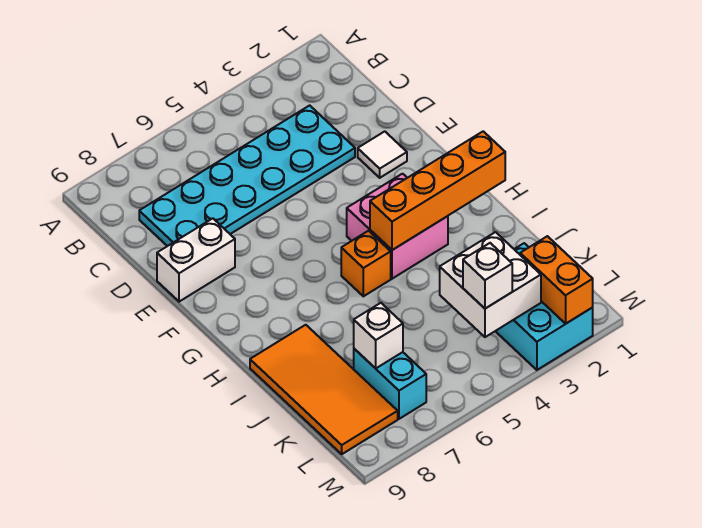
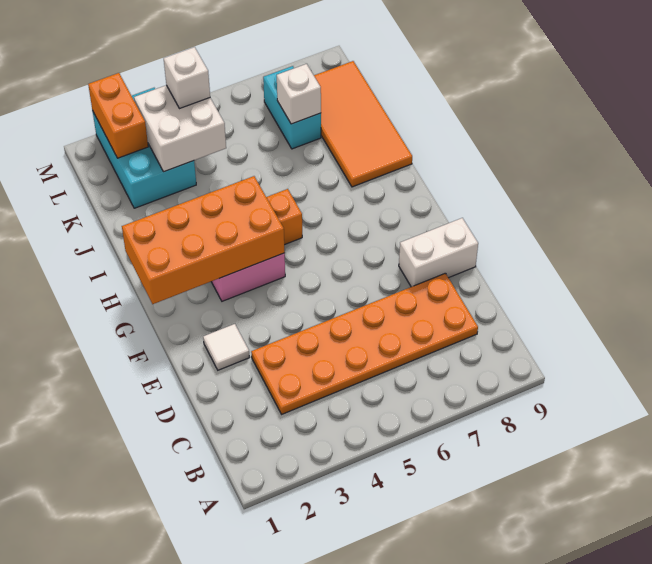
cyan plate C3:D8 level 1 -> orange plate C3:D8 level 1
orange brick H1:H4 level 2 -> orange brick G1:H4 level 2

